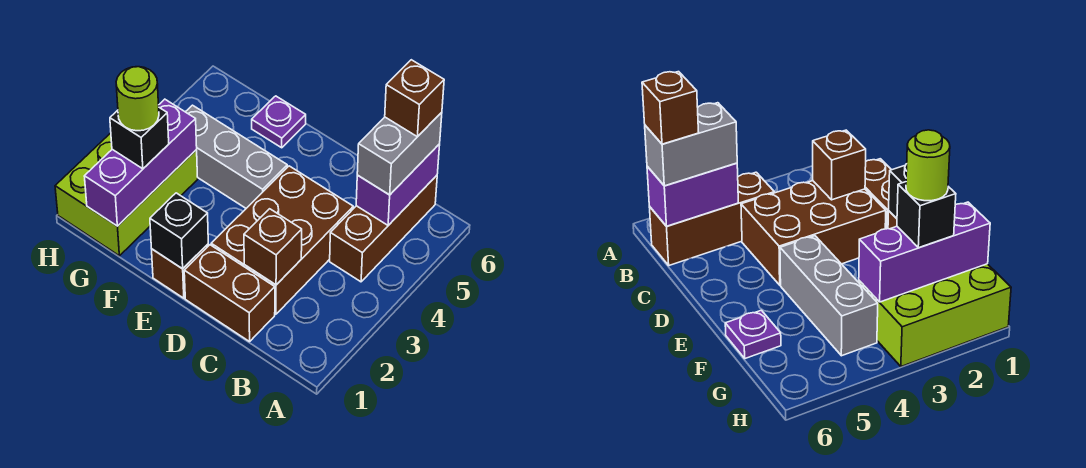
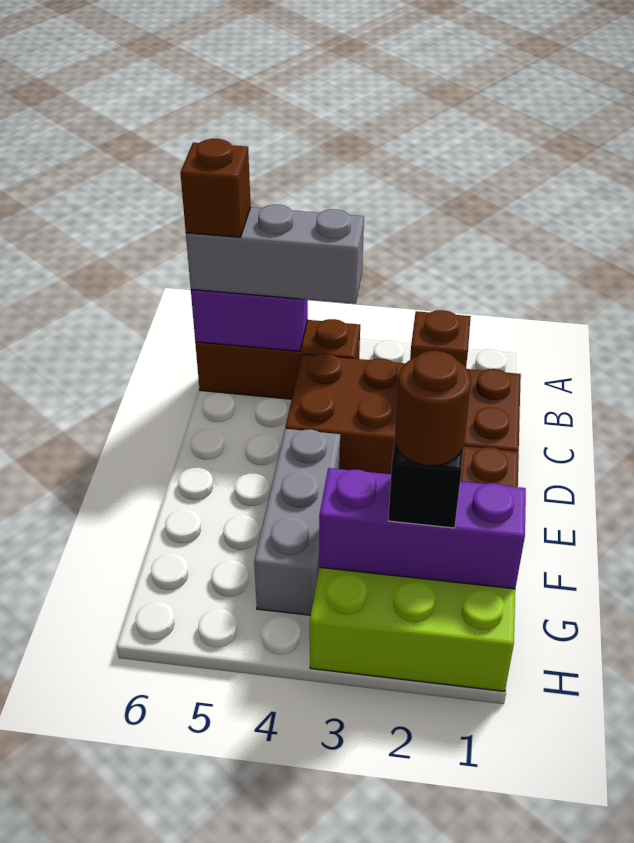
grey brick B5:B6 level 3 -> grey brick B4:B6 level 3
black brick E1 level 2 -> none
purple plate F6 level 1 -> none
lime round brick G2 level 4 -> brown round brick G2 level 4

